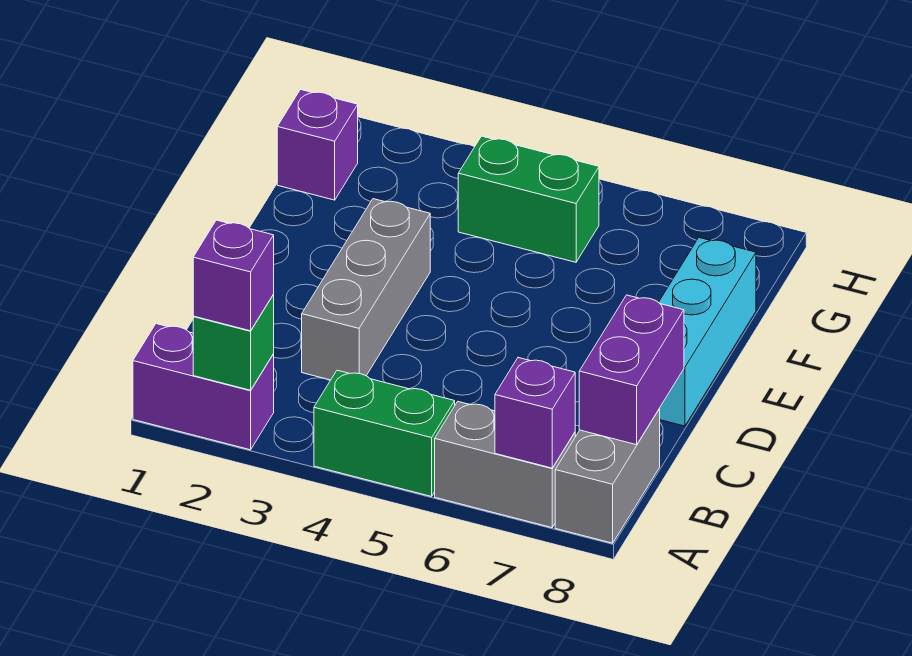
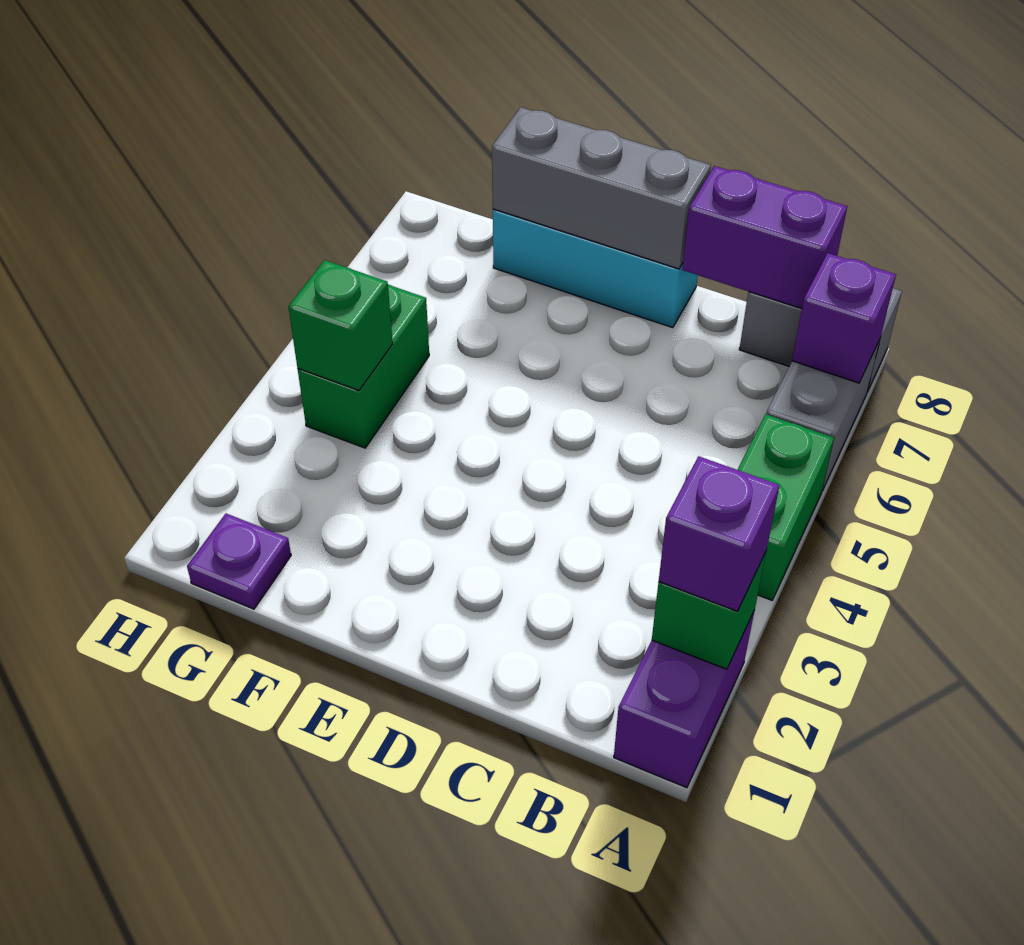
grey brick C3:E3 level 1 -> grey brick D8:F8 level 2
purple brick G1 level 1 -> purple plate G1 level 1
none -> green brick G4 level 2

